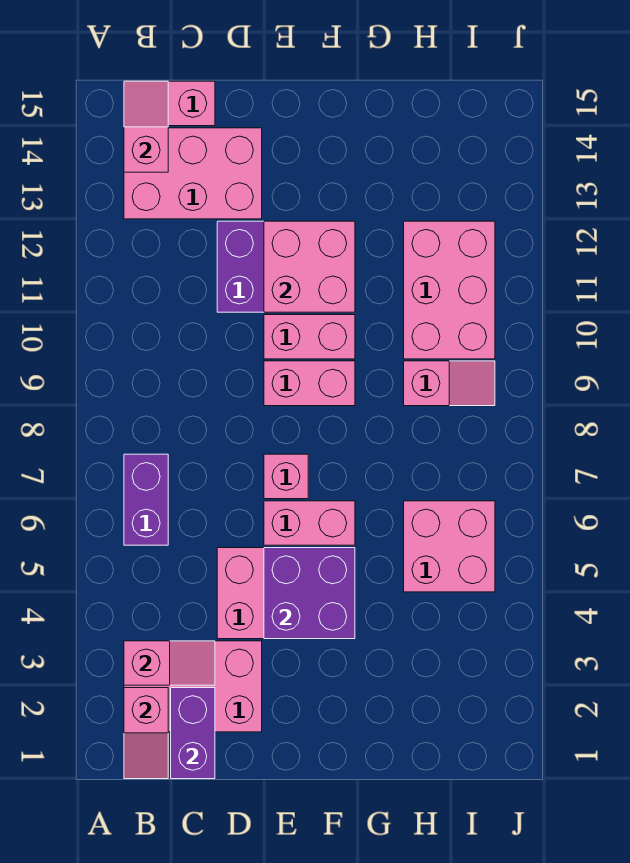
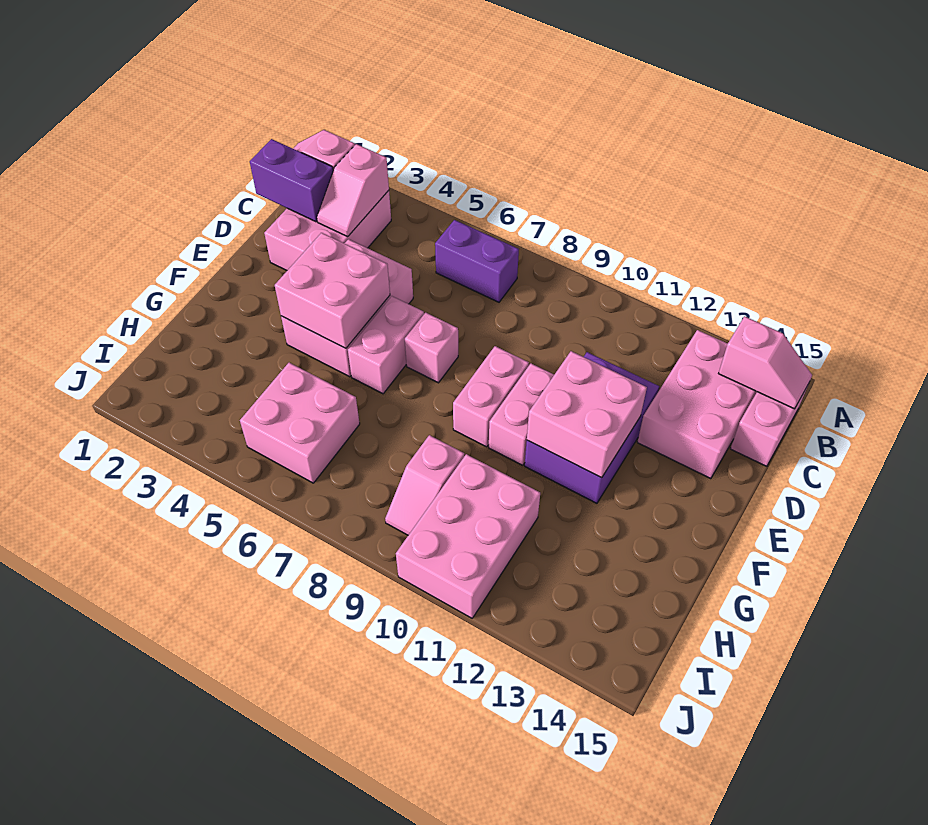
purple brick E4:F5 level 2 -> pink brick E4:F5 level 2
pink brick H10:I12 level 1 -> pink brick H10:J11 level 1

